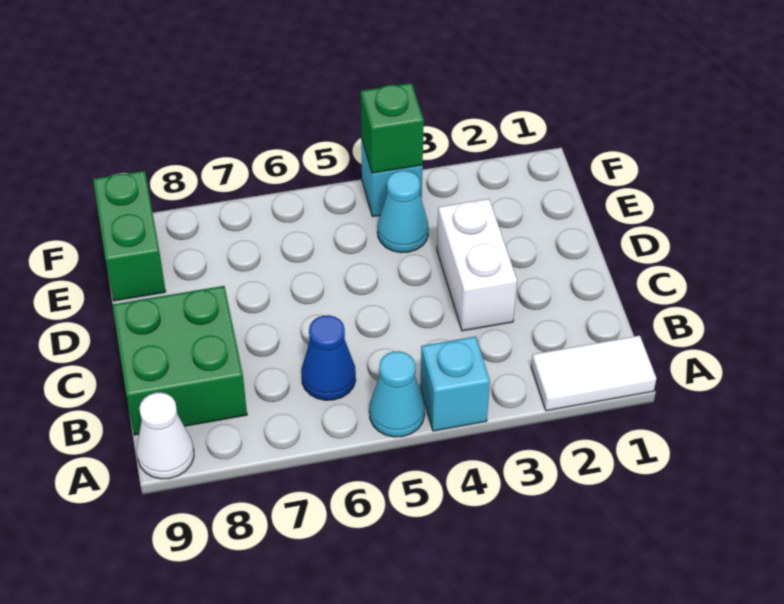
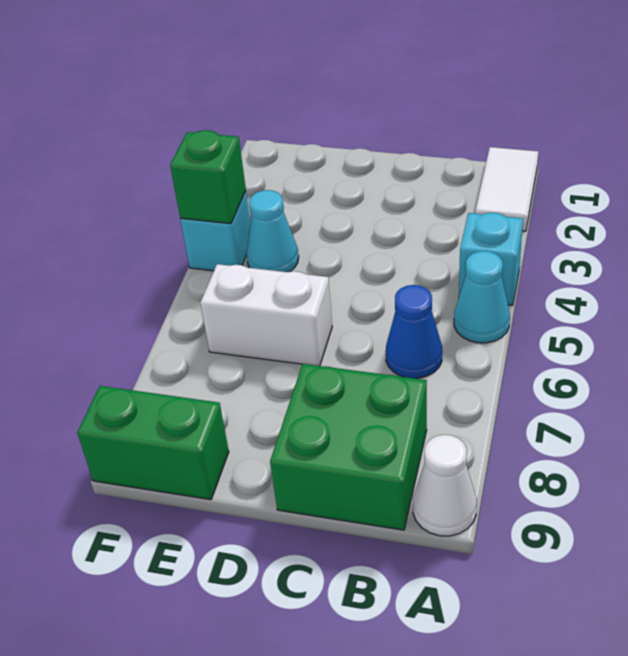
white brick C3:D3 level 1 -> white brick D6:E6 level 1

